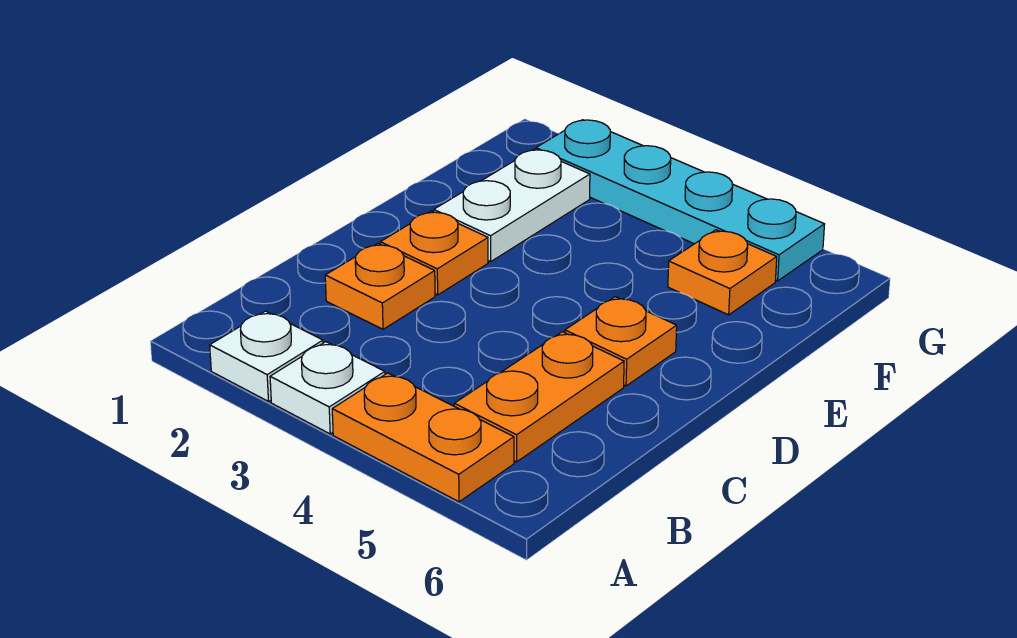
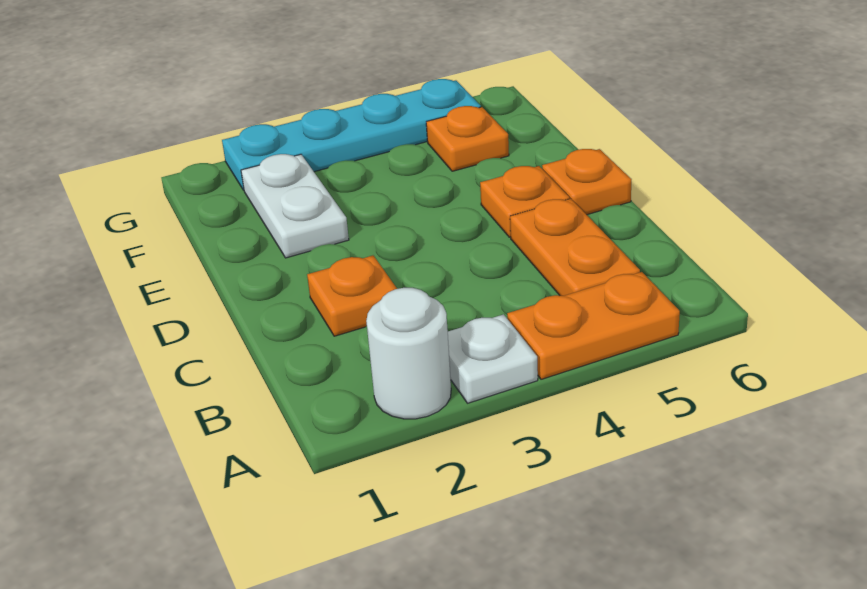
white plate A2 level 1 -> white round brick A2 level 1
orange plate D2 level 1 -> orange plate D6 level 1

